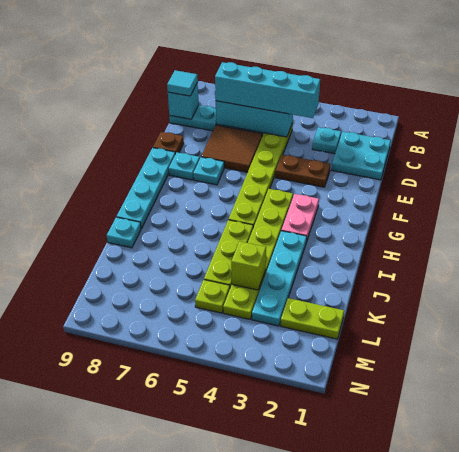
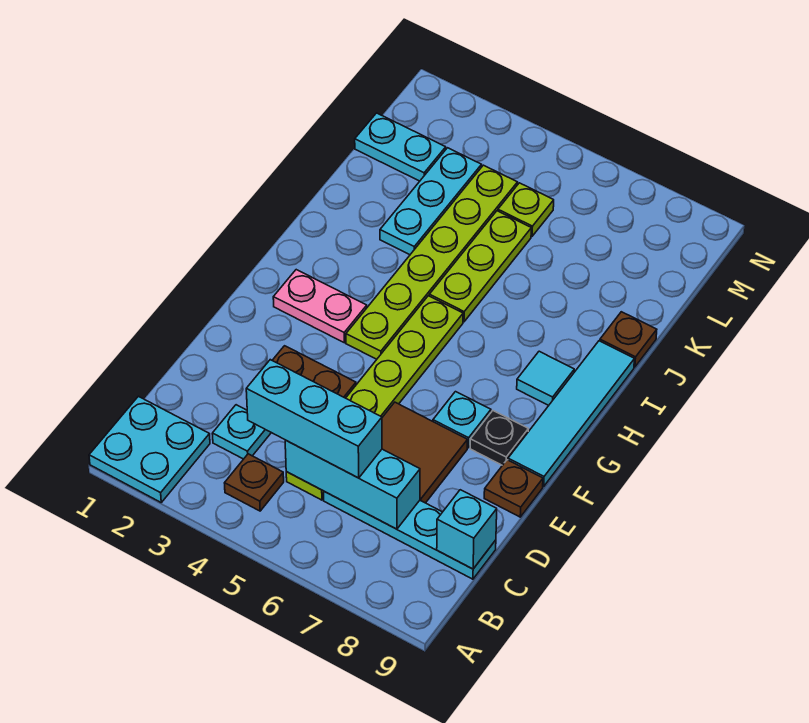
none -> brown plate B4 level 1
cyan plate C1:D2 level 1 -> cyan plate A1:B2 level 1
cyan brick C4:C7 level 3 -> cyan brick C4:C6 level 3
cyan tile C9 level 3 -> cyan tile H8 level 1
cyan plate F8 level 1 -> black plate F8 level 1
cyan plate F9:I9 level 1 -> cyan tile F9:I9 level 1
pink plate G3:H3 level 1 -> pink plate G2:G3 level 1
cyan plate I3:L3 level 1 -> cyan plate J3:L3 level 1
cyan plate J9 level 1 -> brown plate J9 level 1
lime brick K4 level 2 -> none
lime plate L1:L2 level 1 -> cyan plate L1:L2 level 1

